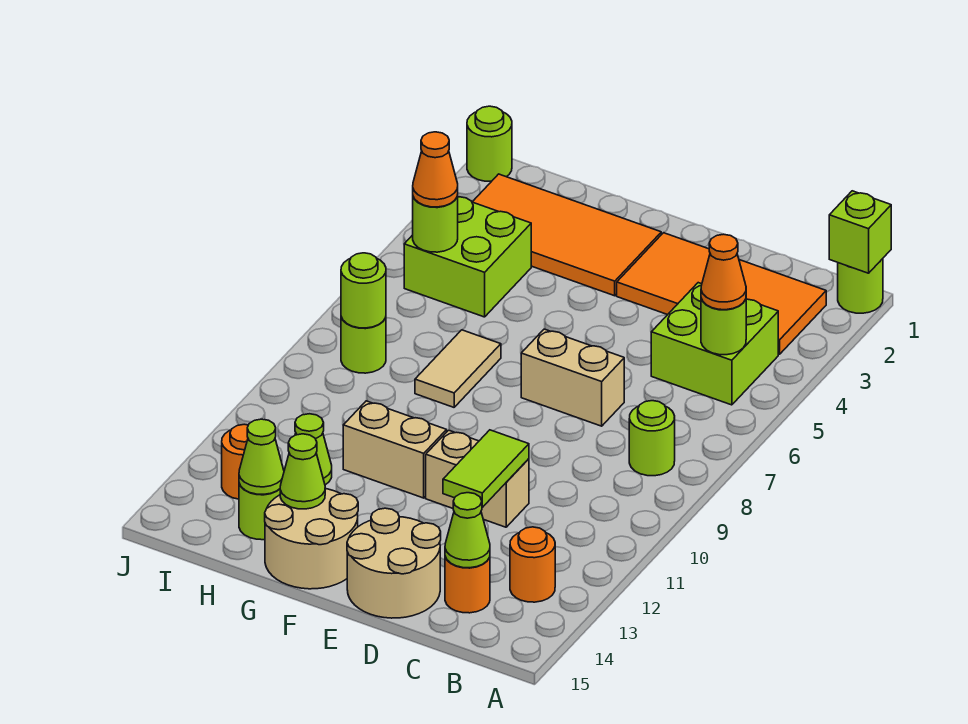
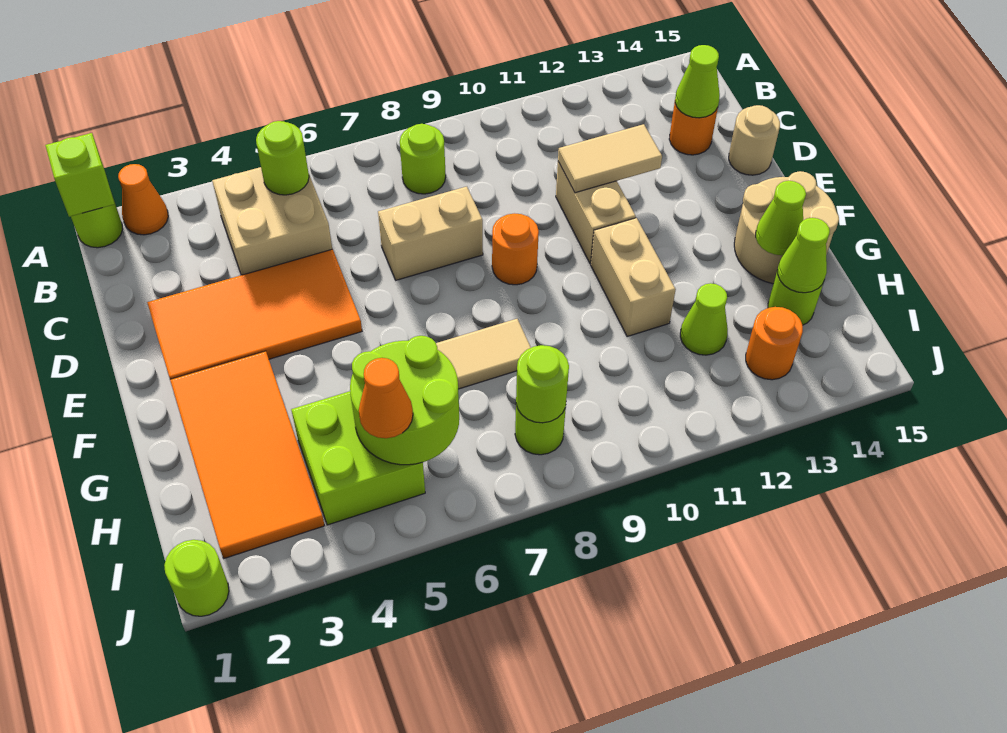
orange tile B2:E3 level 1 -> orange tile D2:E5 level 1
lime brick B4:C5 level 1 -> tan brick B4:C5 level 1
orange cone B5 level 3 -> orange cone A2 level 1
orange round brick B13 level 1 -> orange round brick E9 level 1
tan brick D7:E7 level 1 -> tan brick D7:D8 level 1
lime tile D11:D12 level 2 -> tan tile D11:D12 level 2
tan round brick D14:E15 level 1 -> tan round brick D15 level 1
lime round brick I5 level 2 -> lime round brick H5:I6 level 2

